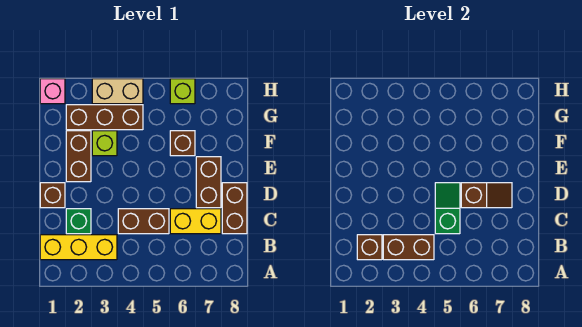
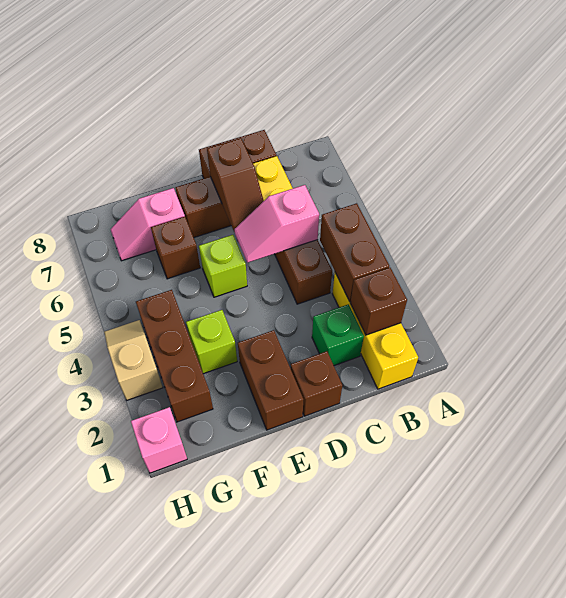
green slope C5:D5 level 2 top C -> pink slope C5:D5 level 2 top C
brown slope D6:D7 level 2 top 6 -> brown slope D6:D7 level 2 top 7
brown brick E2:F2 level 1 -> brown brick E1:E2 level 1
none -> pink slope F7:G7 level 1 top F
tan brick H3:H4 level 1 -> tan slope H3:H4 level 1 top 3
lime brick H6 level 1 -> lime brick E5 level 1

